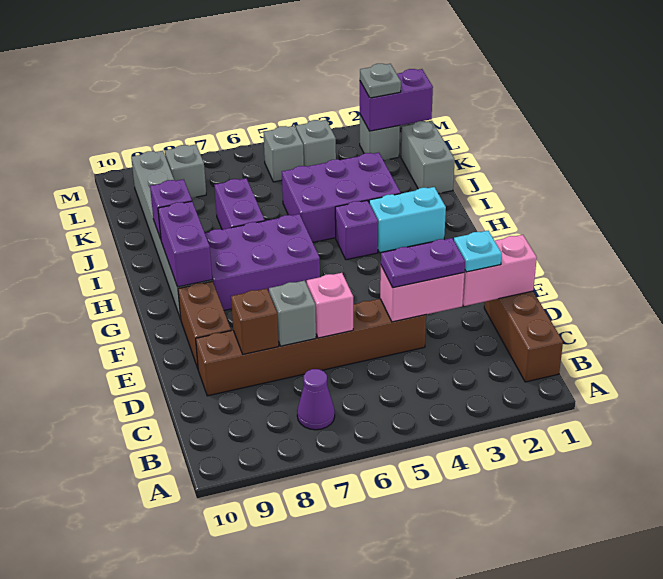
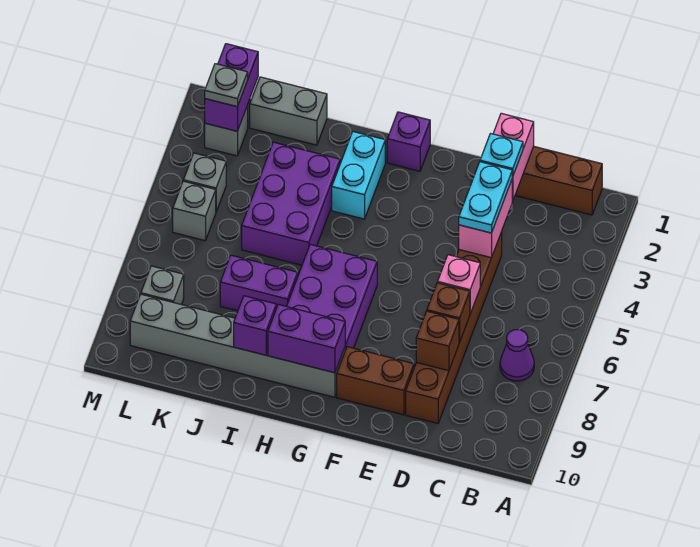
purple plate D3:D4 level 3 -> cyan plate D3:D4 level 3
grey brick D7 level 2 -> brown brick D7 level 2
purple brick H4 level 1 -> purple brick G1 level 1

